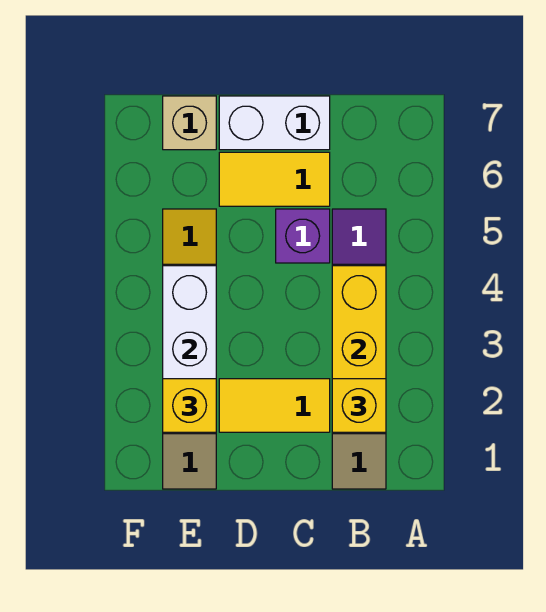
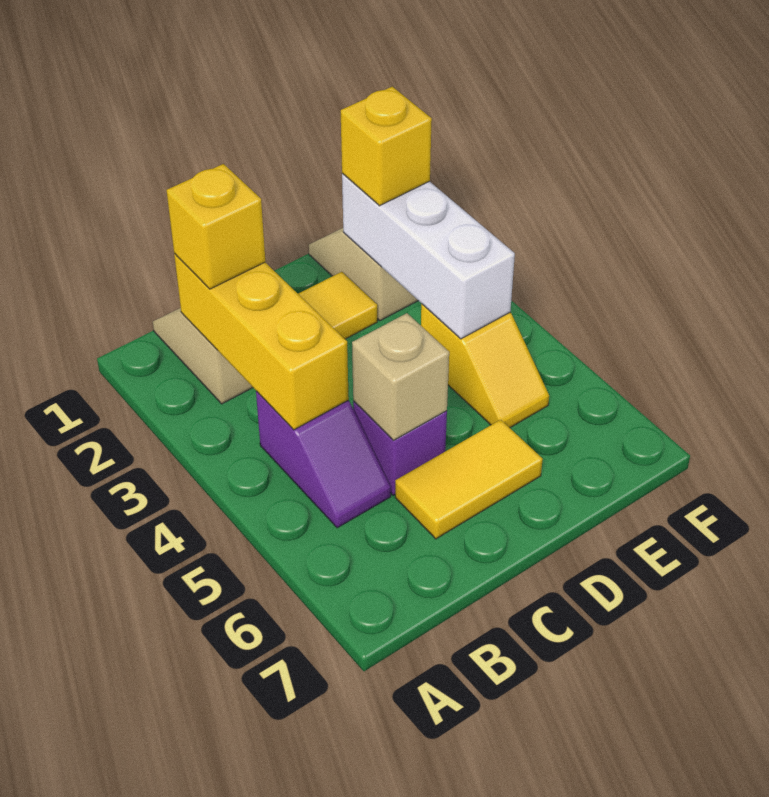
white brick C7:D7 level 1 -> none
tan brick E7 level 1 -> tan brick C5 level 2

